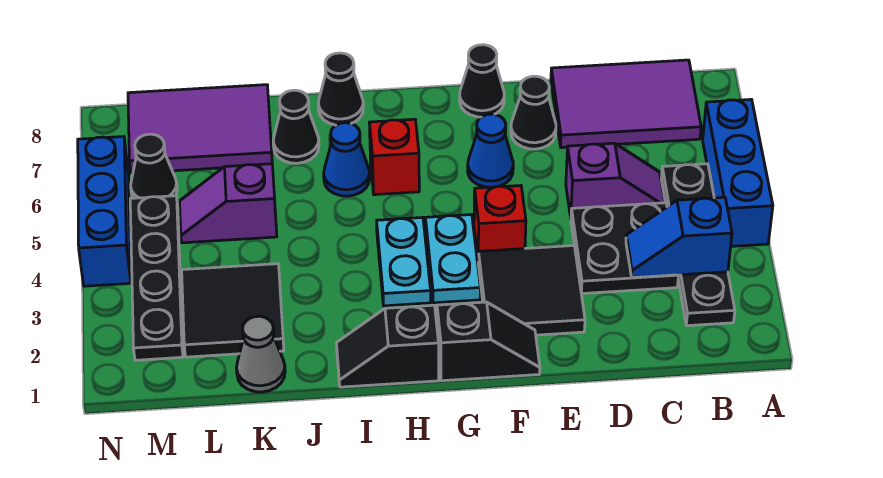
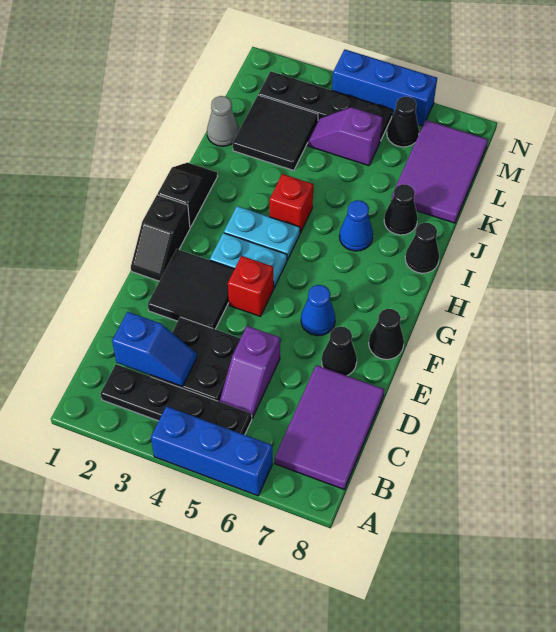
blue slope B3:C3 level 2 top B -> blue slope C2:C3 level 2 top 2
red brick H6 level 1 -> red brick I4 level 1
purple slope K5:L5 level 1 top K -> purple slope L4:L5 level 1 top 5

